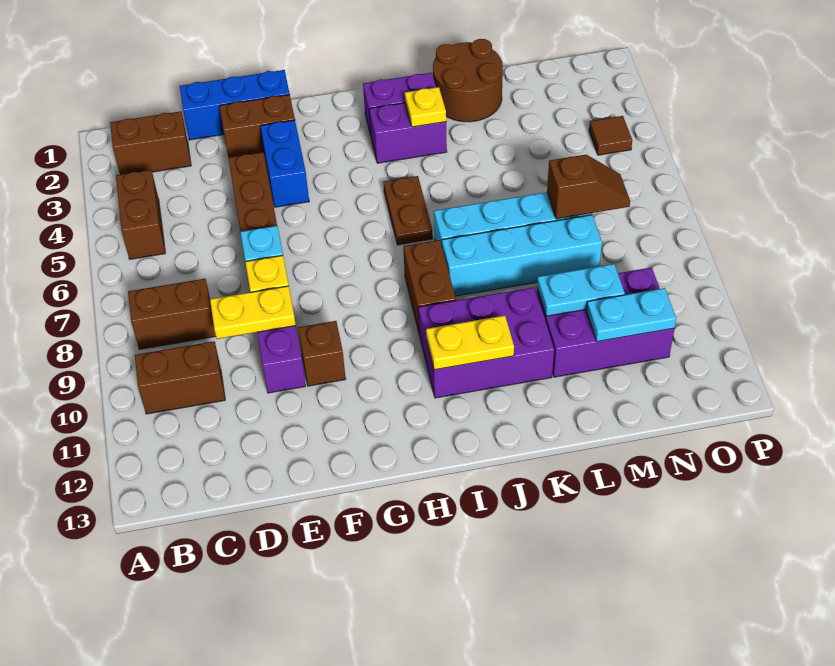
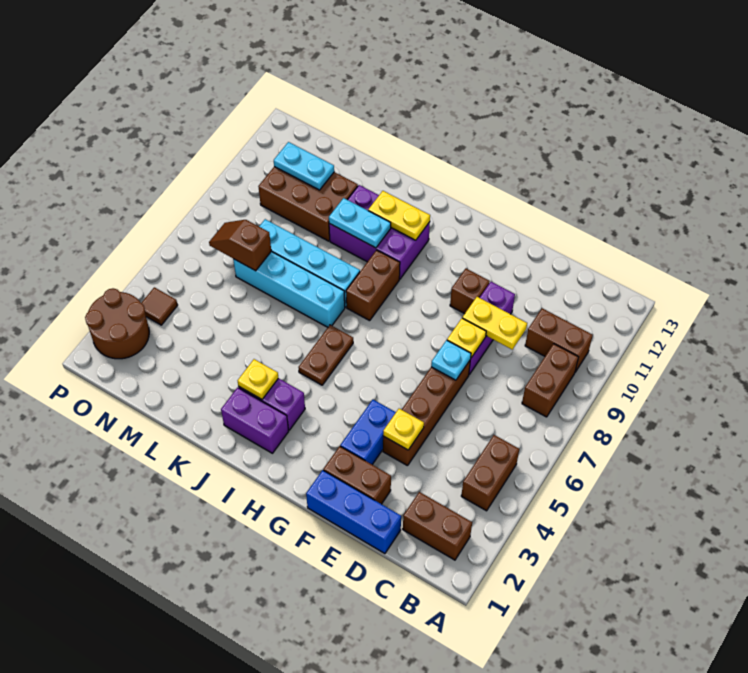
brown brick B8:C8 level 1 -> brown brick B8:B9 level 1
none -> yellow plate E4 level 2
brown round brick K1:L2 level 1 -> brown round brick O2:P3 level 1
purple brick L10:N11 level 1 -> brown brick L10:N11 level 1
cyan plate L10:M10 level 2 -> cyan plate J10:K10 level 2

